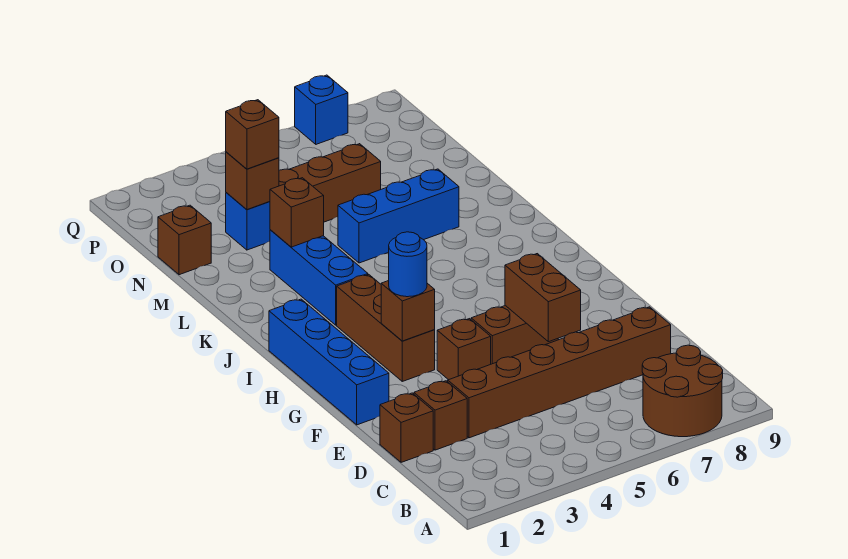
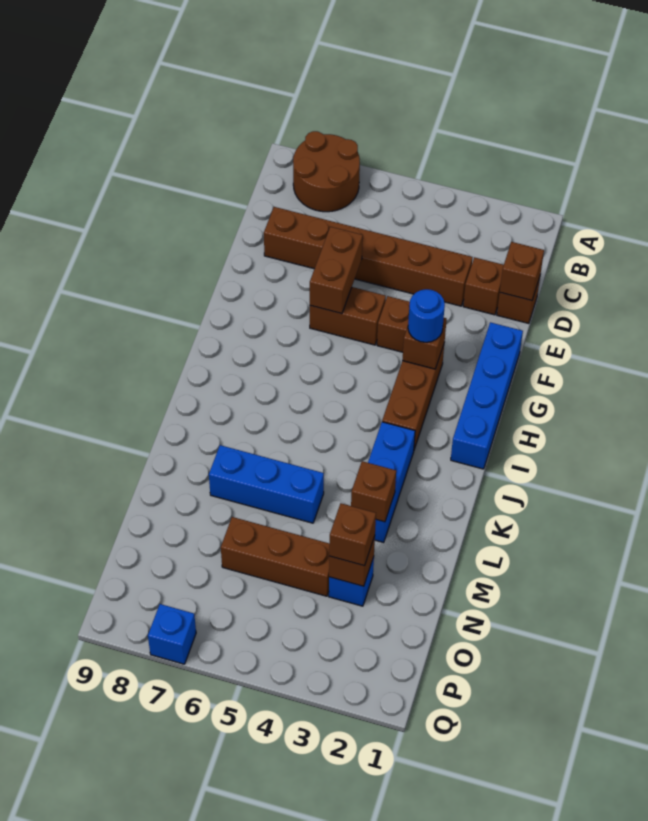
brown brick N1 level 1 -> brown brick D1 level 2

